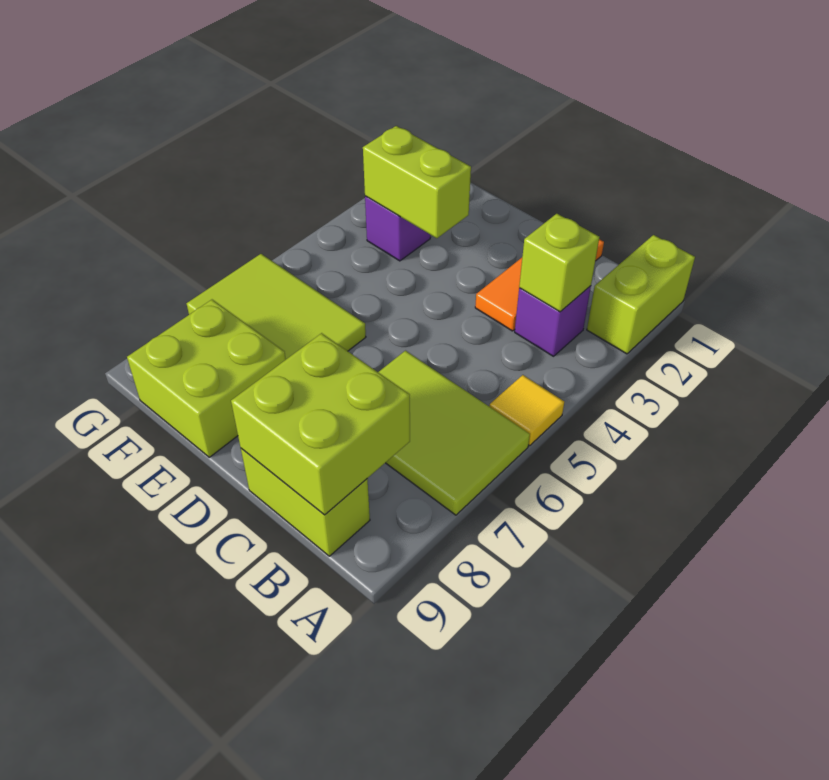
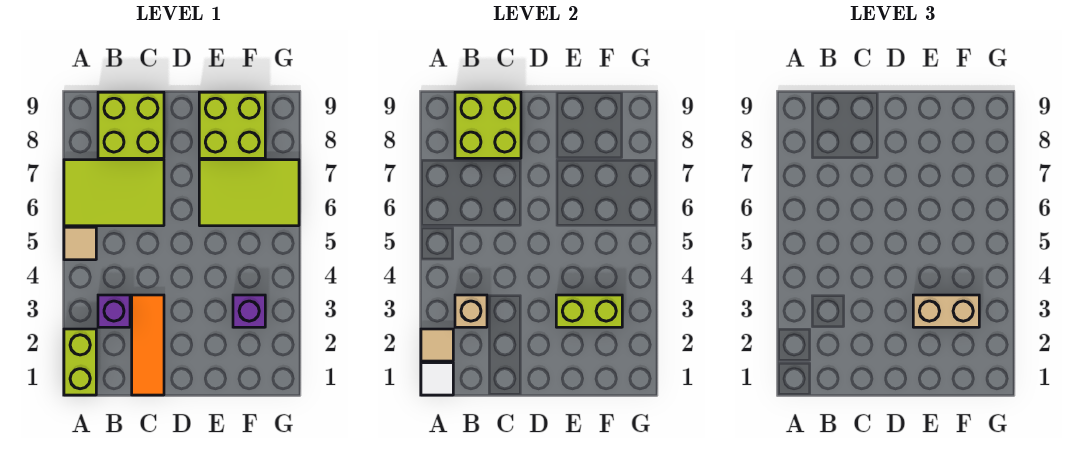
none -> white tile A1 level 2
none -> tan tile A2 level 2
yellow tile A5 level 1 -> tan tile A5 level 1
lime brick B3 level 2 -> tan brick B3 level 2
lime brick B9:C9 level 1 -> lime brick B8:C9 level 1
none -> tan brick E3:F3 level 3

